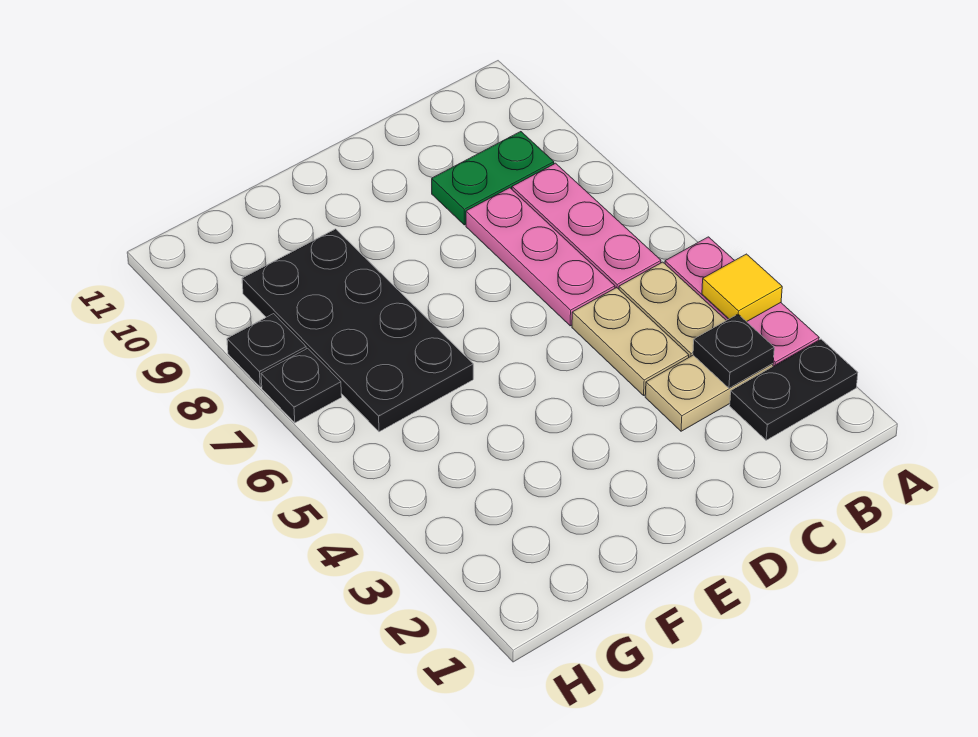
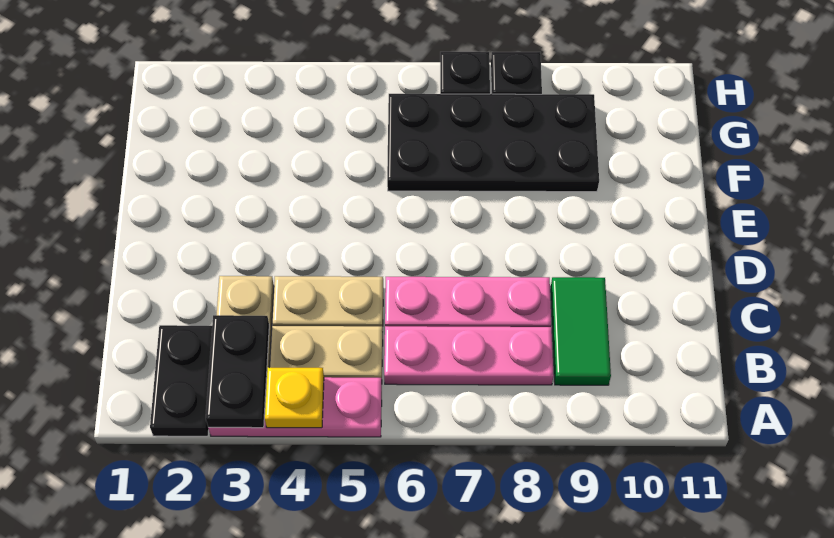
yellow tile A4 level 2 -> yellow plate A4 level 2
black plate B3 level 2 -> black plate A3:B3 level 2
green plate B9:C9 level 1 -> green tile B9:C9 level 1

